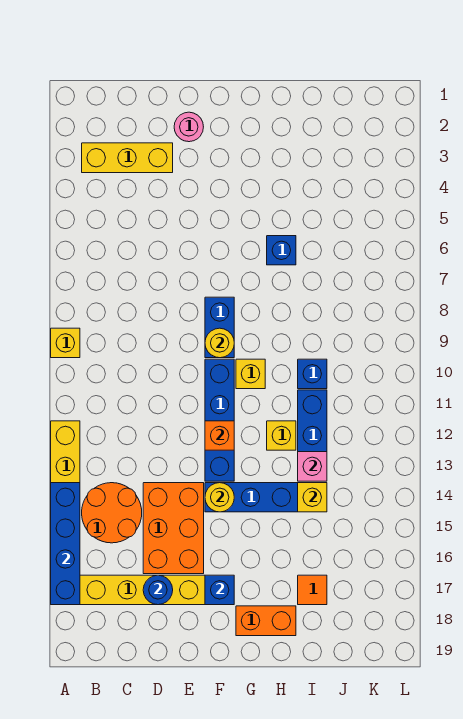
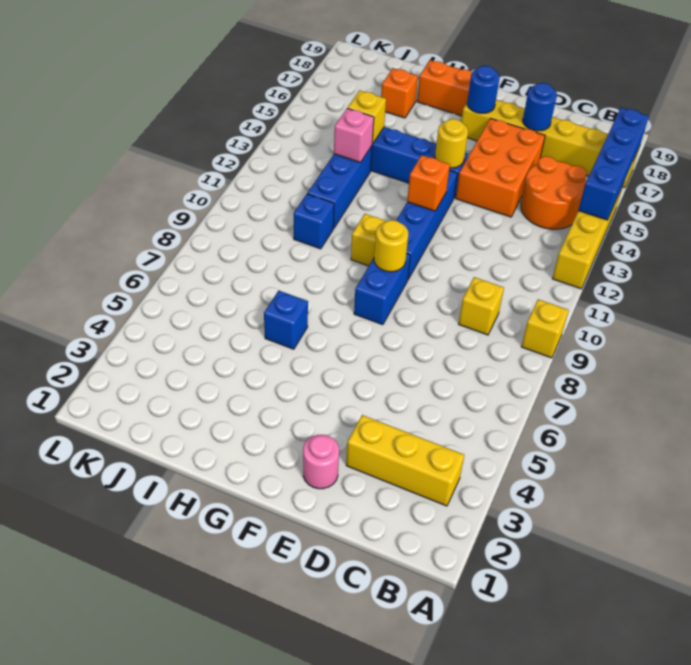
blue brick F17 level 2 -> blue round brick F17 level 2
yellow brick H12 level 1 -> yellow brick C9 level 1
orange tile I17 level 1 -> orange brick I17 level 1

